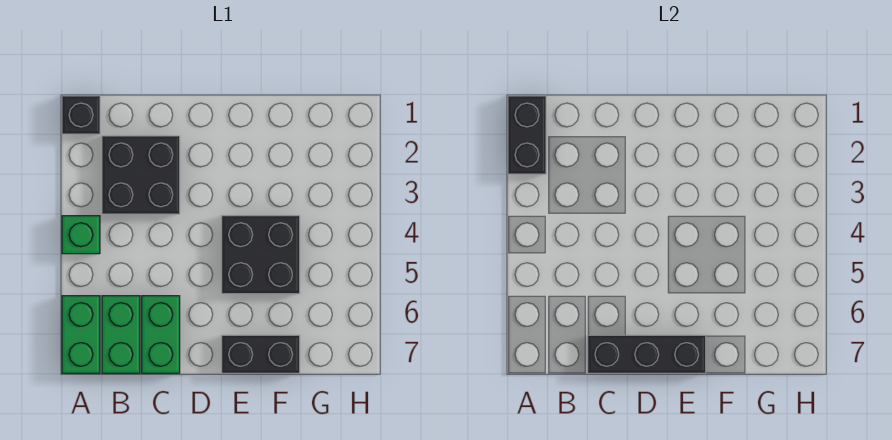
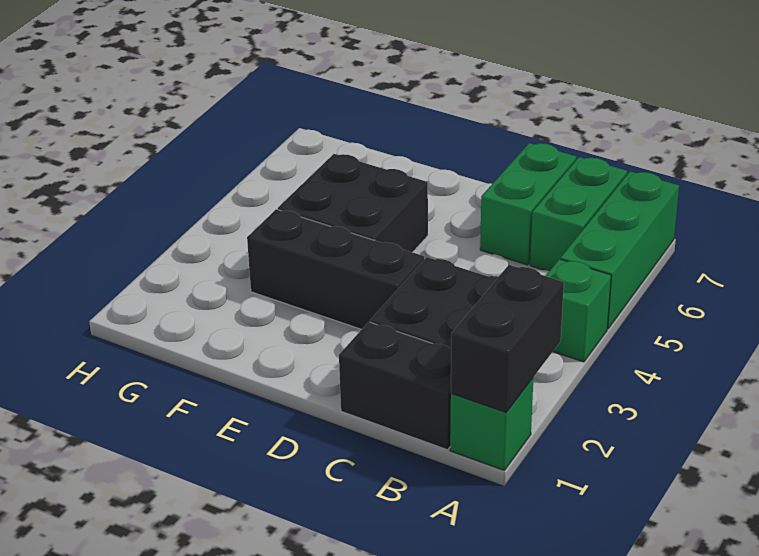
black brick A1 level 1 -> green brick A1 level 1
green brick A6:A7 level 1 -> green brick A5:A7 level 1
black brick C7:E7 level 2 -> black brick D3:F3 level 1
black brick E7:F7 level 1 -> black brick B1:C1 level 1

